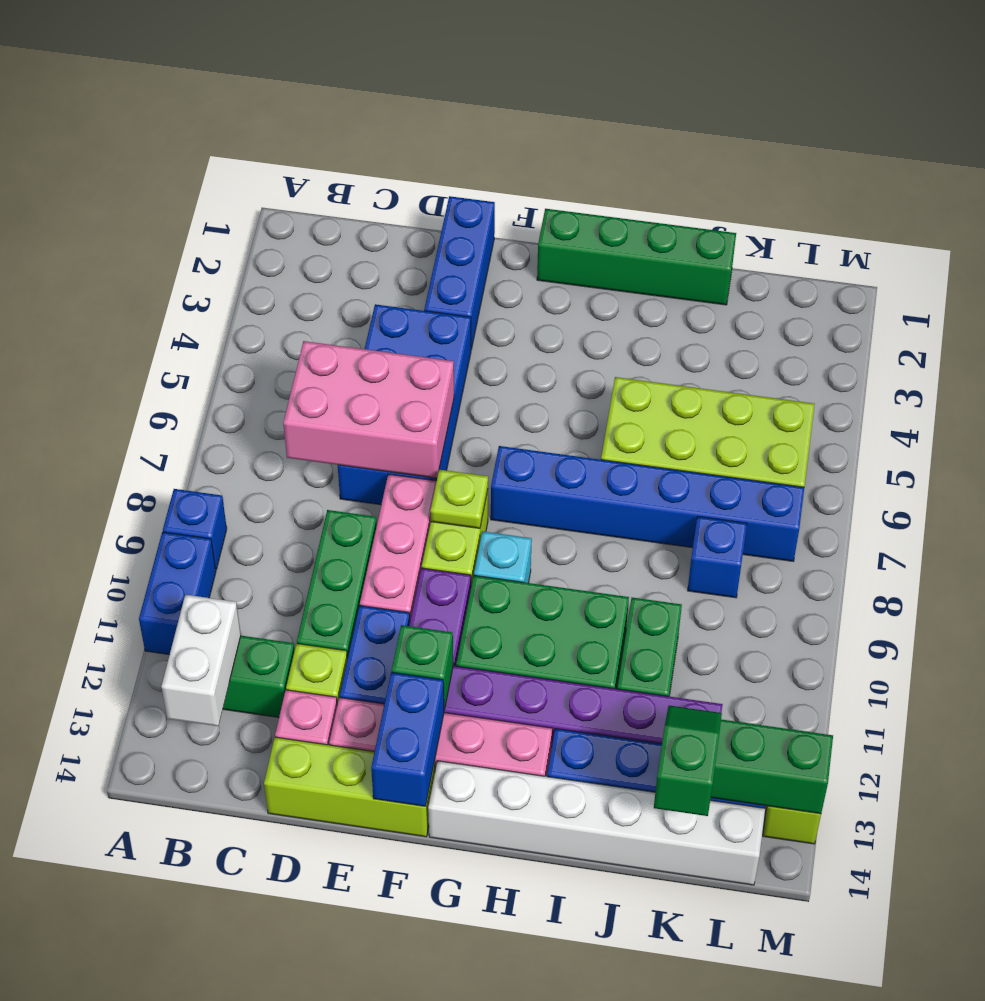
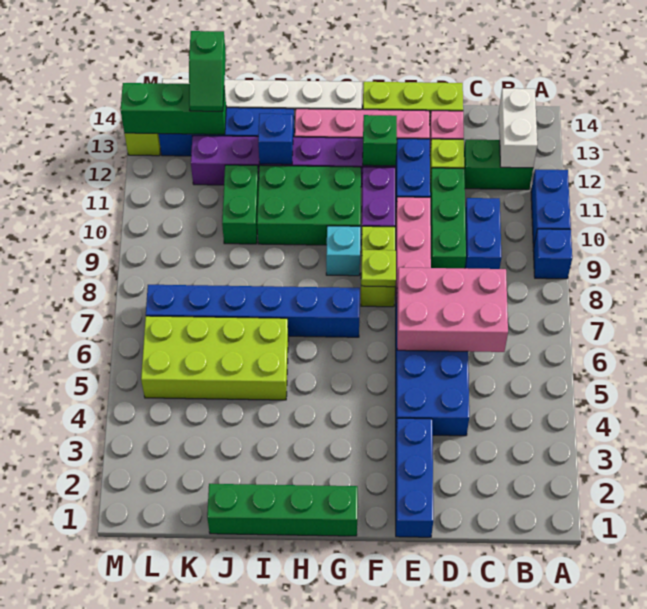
blue brick F13:F14 level 2 -> blue brick C9:C10 level 1
blue brick K8 level 1 -> blue brick I12 level 2

